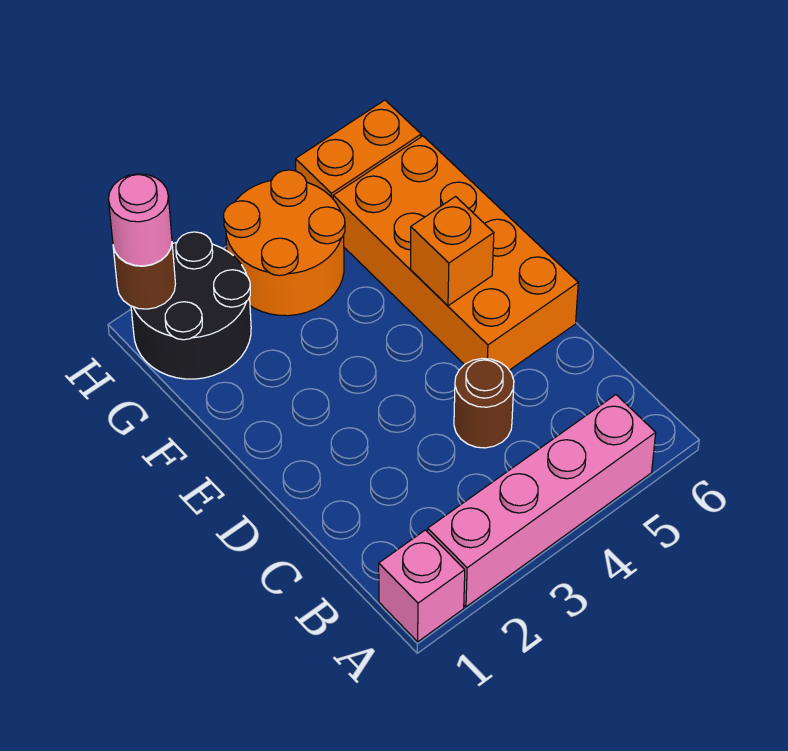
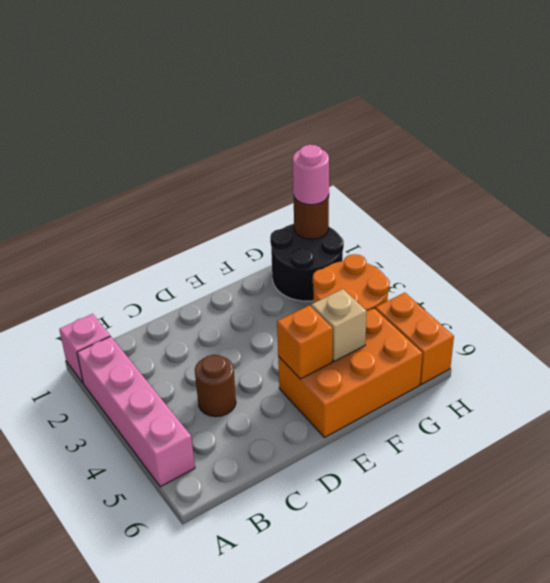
orange brick D5:G6 level 1 -> orange brick E5:G6 level 1
none -> tan brick F5 level 2

